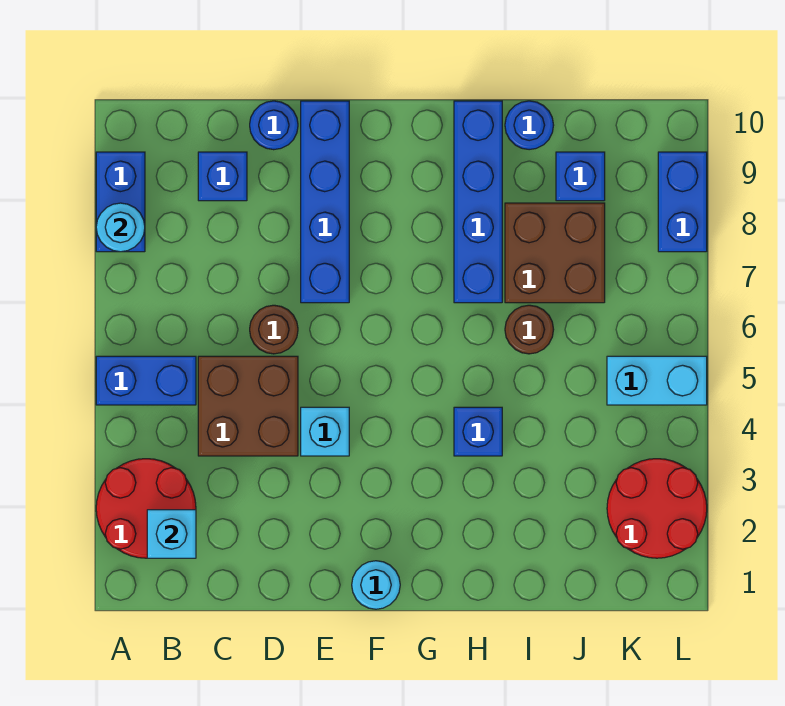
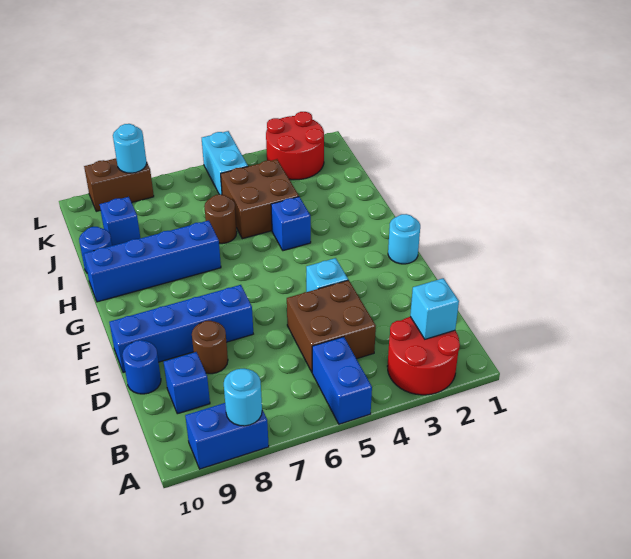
brown round brick D6 level 1 -> brown round brick D8 level 1
brown brick I7:J8 level 1 -> brown brick I4:J5 level 1
blue brick L8:L9 level 1 -> brown brick L8:L9 level 1
none -> cyan round brick L8 level 2

